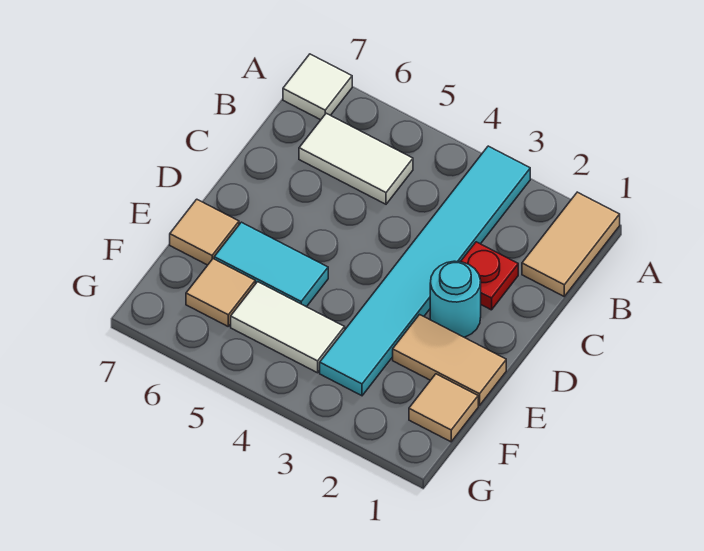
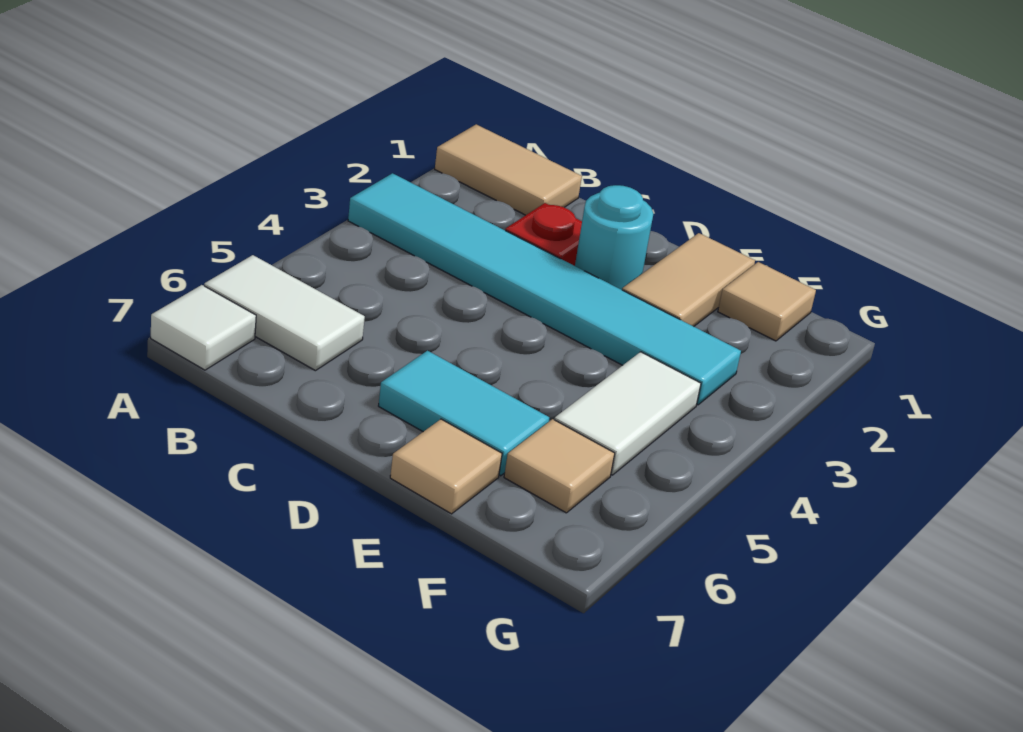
white tile B5:B6 level 1 -> white tile A6:B6 level 1
cyan tile E5:E6 level 1 -> cyan tile D6:E6 level 1

